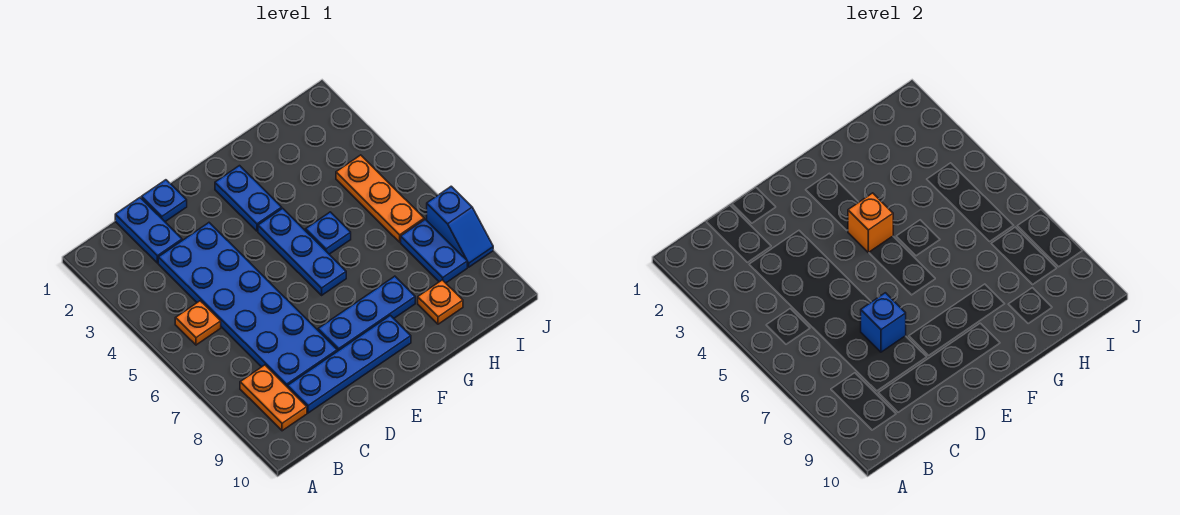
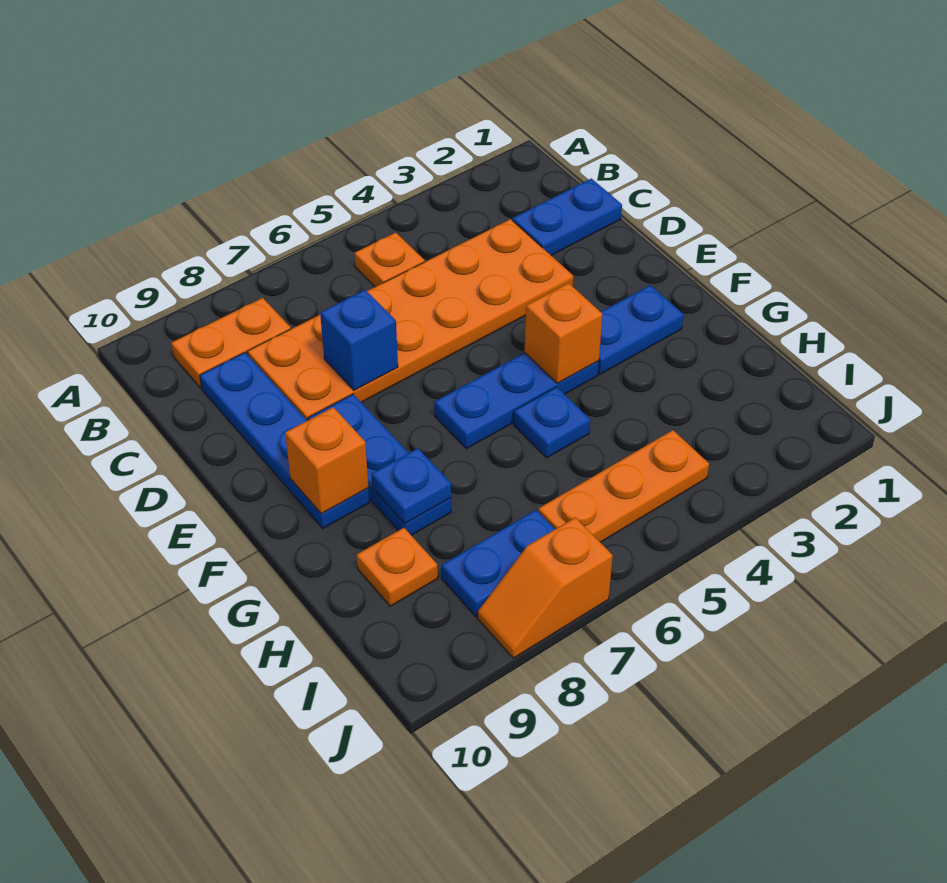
blue plate C3:D8 level 1 -> orange plate C3:D8 level 1
blue plate D1 level 1 -> blue plate G8 level 2
none -> orange brick F9 level 2
blue slope J7:J8 level 1 top 7 -> orange slope J7:J8 level 1 top 7

